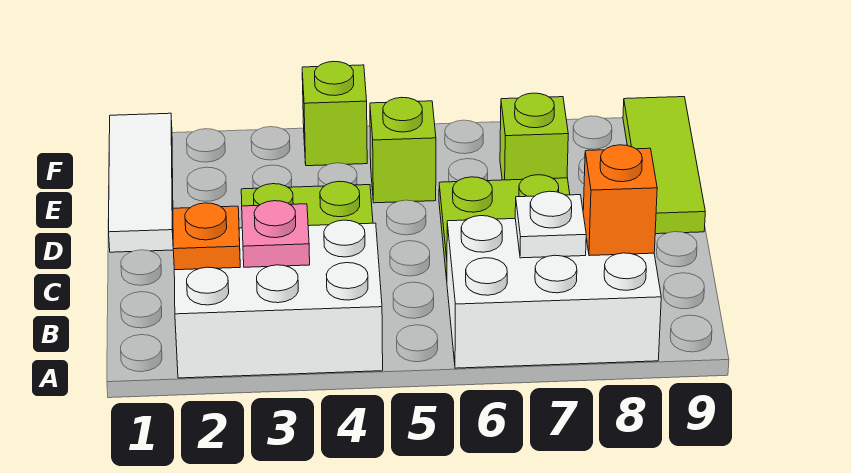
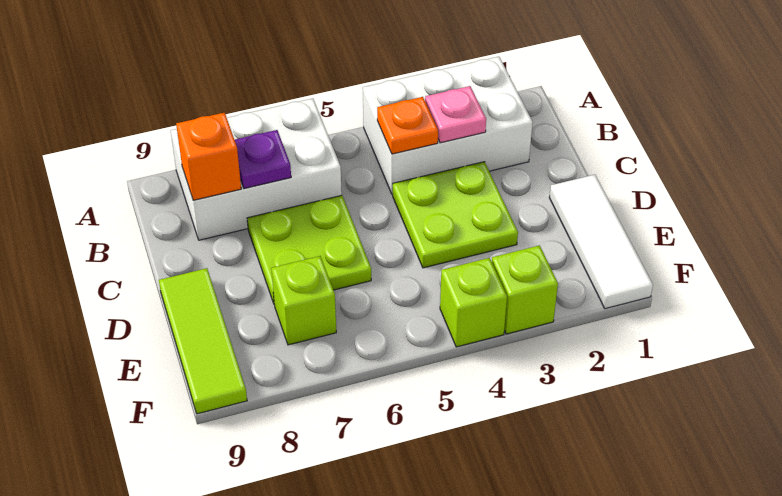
orange plate B2 level 2 -> orange plate B4 level 2
white plate B7 level 2 -> purple plate B7 level 2
lime brick E5 level 1 -> lime brick F3 level 1

